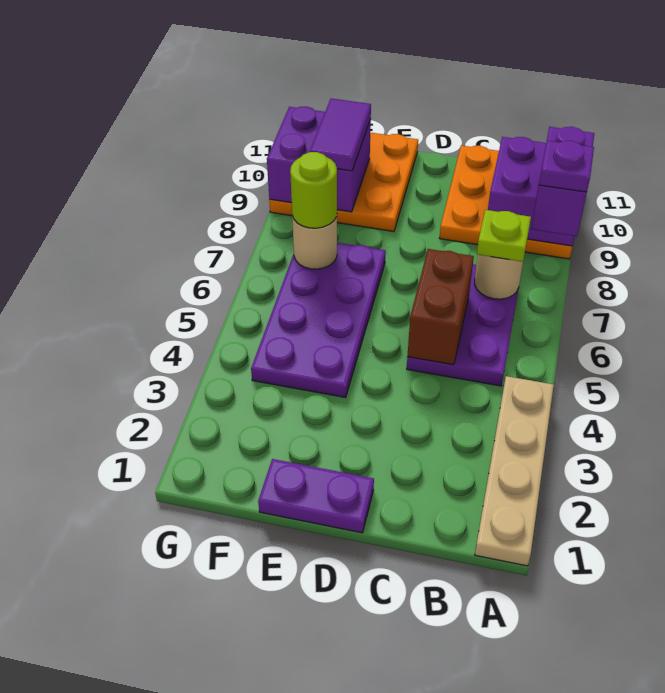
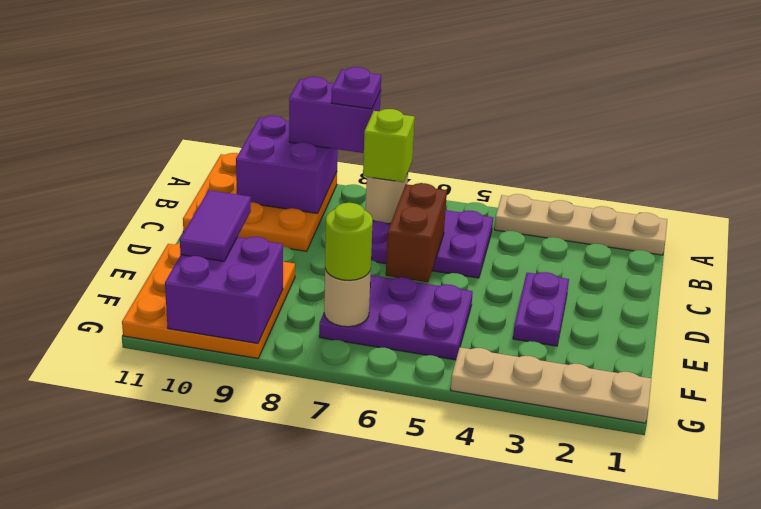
lime plate B7 level 3 -> lime brick B7 level 3
brown brick C5:C6 level 2 -> brown brick C6:D6 level 2
purple plate D1:E1 level 1 -> purple plate D3:E3 level 1
purple plate E4:F7 level 1 -> purple plate E5:F7 level 1
purple tile F9:F10 level 3 -> purple tile E10:F10 level 3
none -> tan plate G1:G4 level 1

